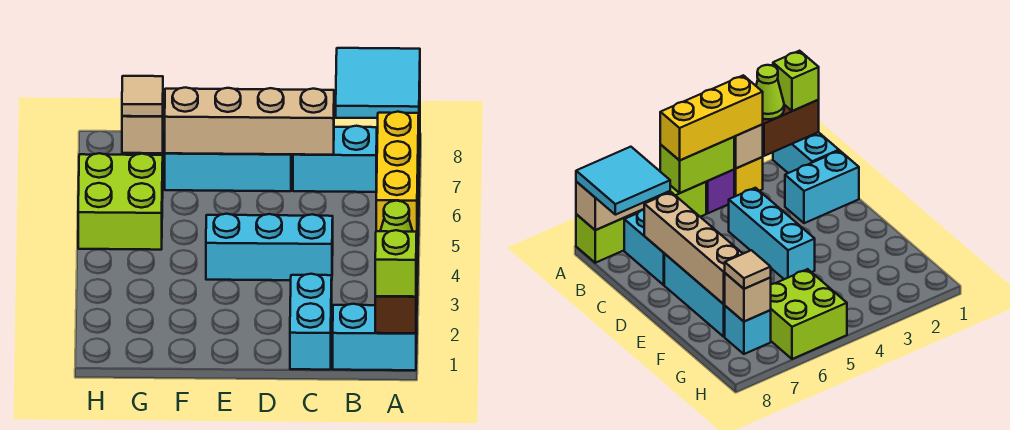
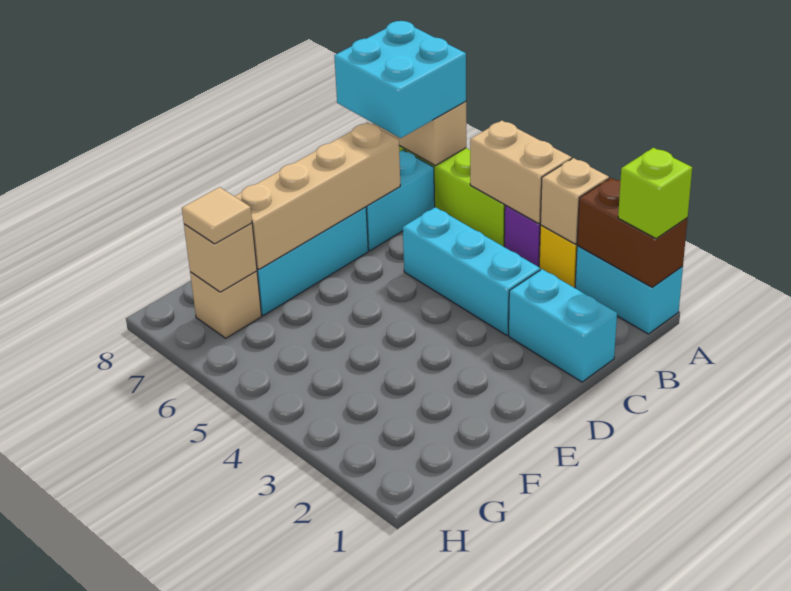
cyan brick A1:B1 level 1 -> cyan brick A1:A2 level 1
lime cone A2 level 3 -> none
yellow brick A3:A5 level 3 -> none
lime brick A4:A5 level 2 -> tan brick A4:A5 level 2
cyan tile A7:B8 level 3 -> cyan brick A7:B8 level 3
cyan brick C4:E4 level 1 -> cyan brick C3:C5 level 1
lime brick G5:H6 level 1 -> none
cyan brick G7 level 1 -> tan brick G7 level 1

